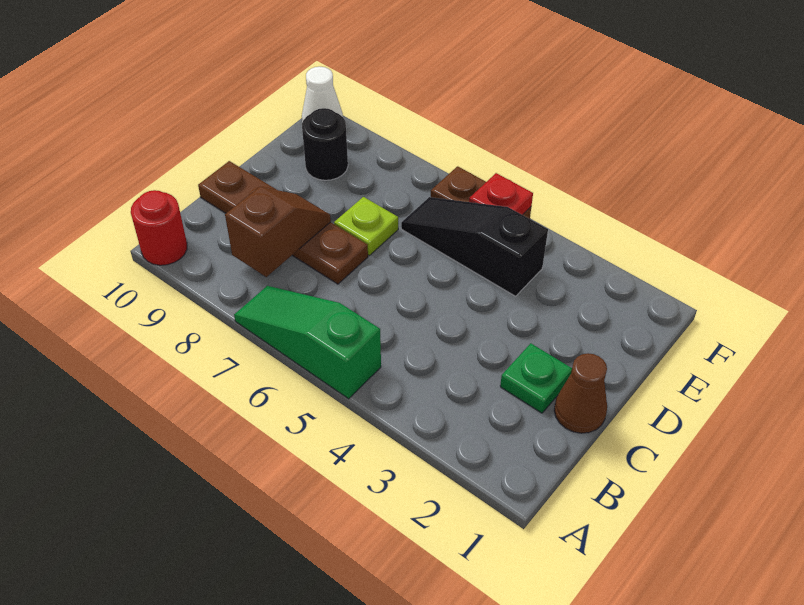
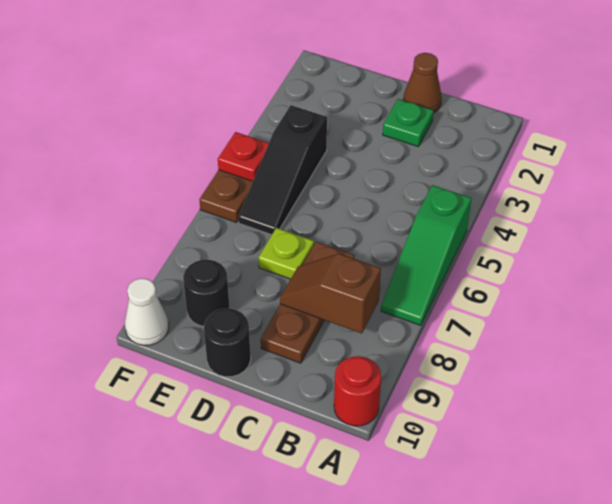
brown plate C7:C10 level 1 -> brown plate C7:C9 level 1
none -> black round brick D10 level 1

